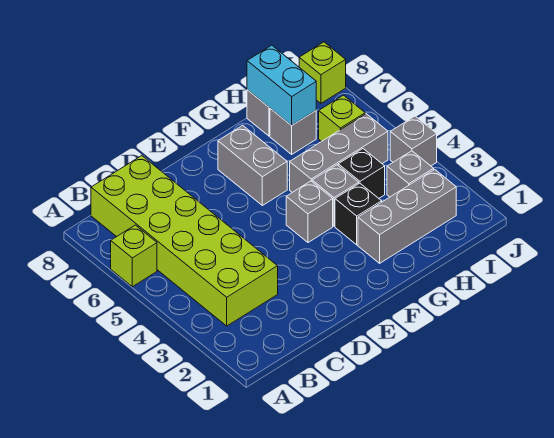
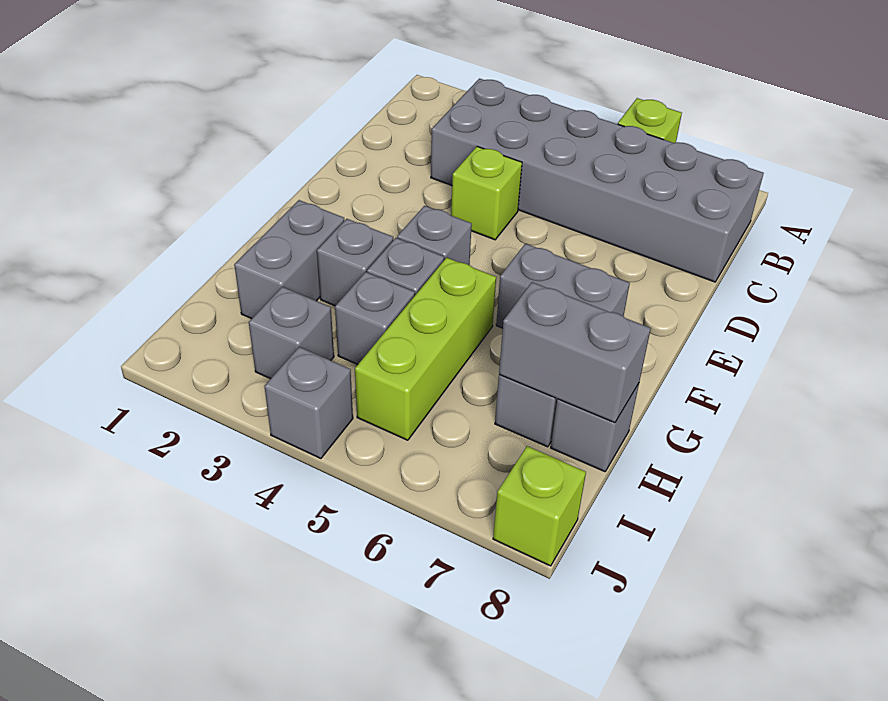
lime brick B3:C8 level 1 -> grey brick B3:C8 level 1
grey brick G2:I2 level 1 -> grey brick G2:H2 level 1
black brick G3 level 1 -> grey brick G3 level 1
grey brick G5:I5 level 1 -> lime brick G5:I5 level 1
black brick H4 level 1 -> grey brick H4 level 1
cyan brick H7:H8 level 2 -> grey brick H7:H8 level 2
lime brick I6 level 1 -> lime brick D4 level 1

